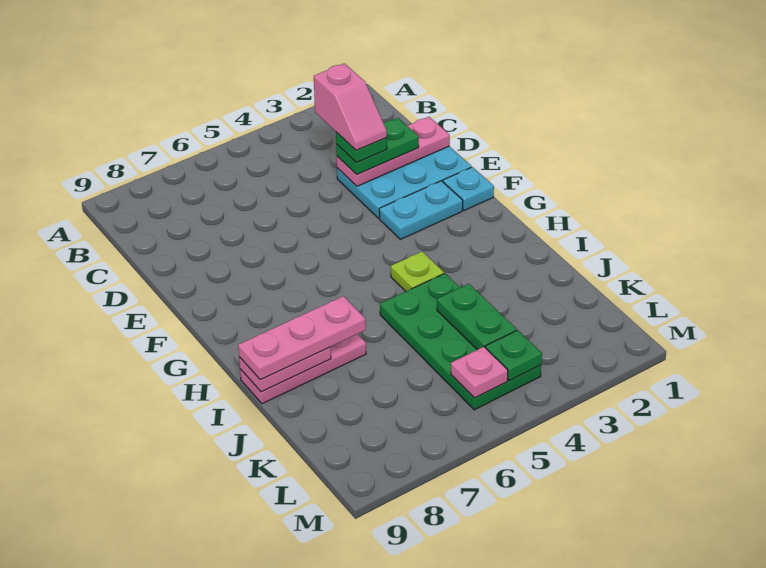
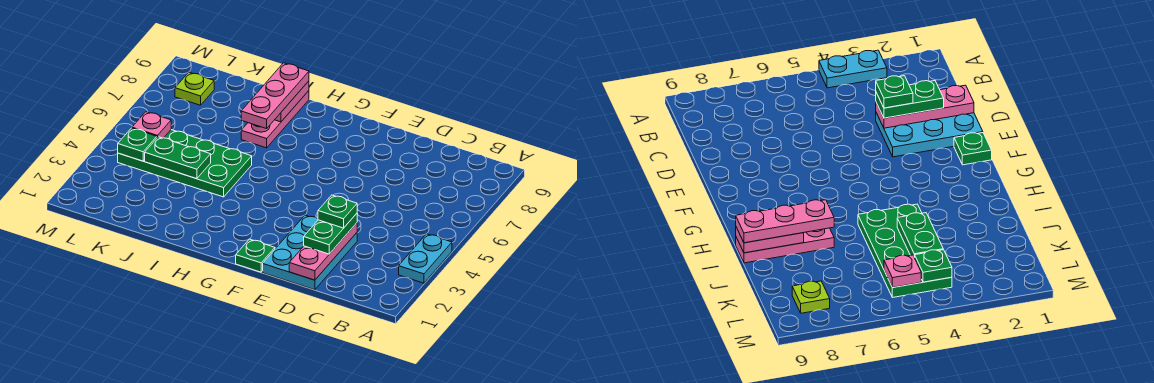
pink slope C3:D3 level 5 top C -> none
cyan plate F1 level 1 -> green plate F1 level 1
cyan plate F2:F3 level 1 -> cyan plate A3:A4 level 1
lime plate H4 level 1 -> lime plate L8 level 1

